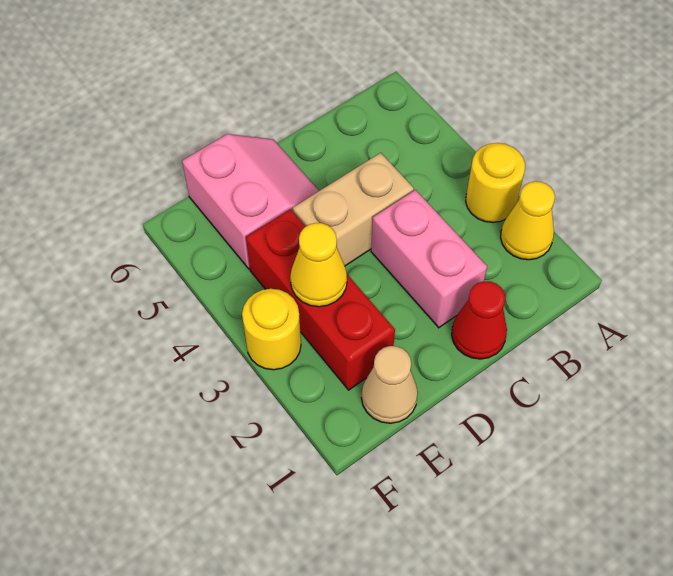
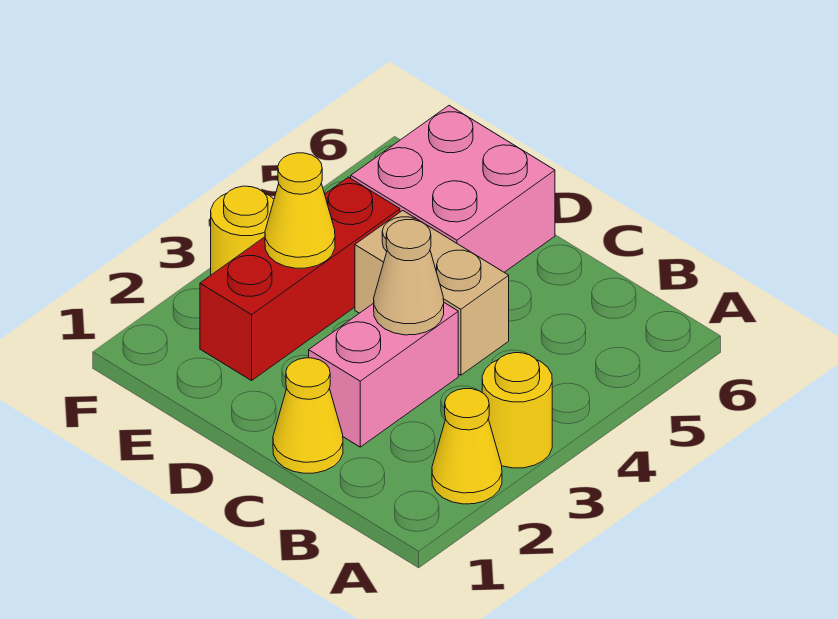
red cone C1 level 1 -> yellow cone C1 level 1
pink slope D5:E6 level 1 top E -> pink brick D5:E6 level 1
tan cone E1 level 1 -> tan cone C3 level 2

